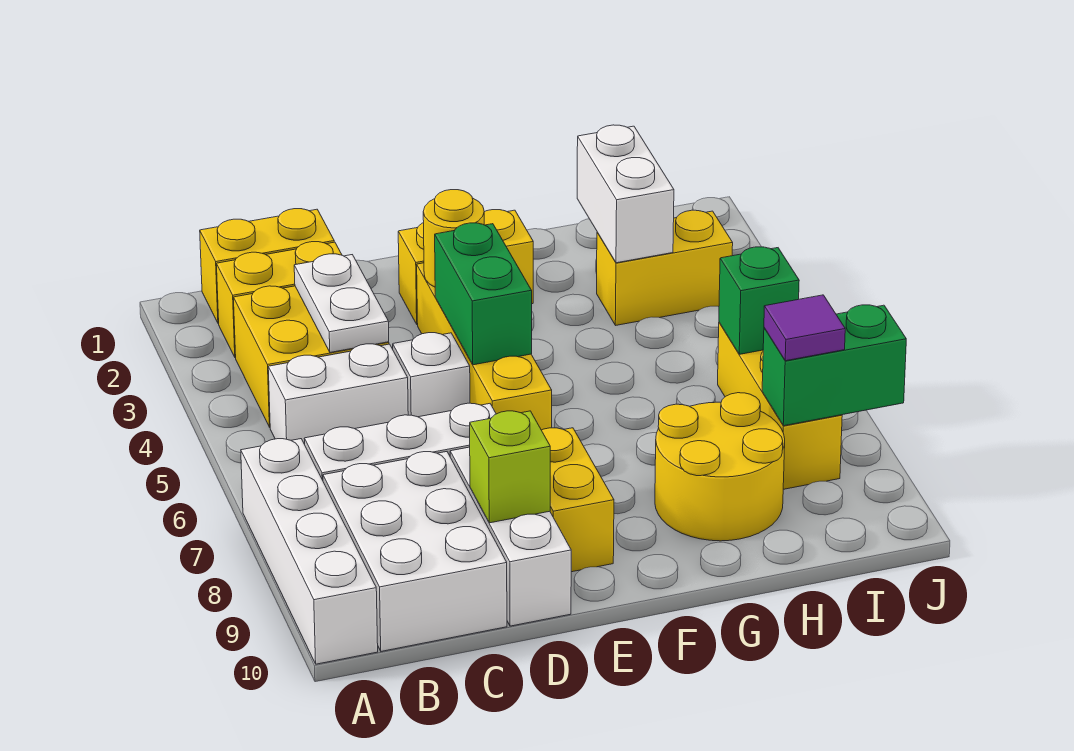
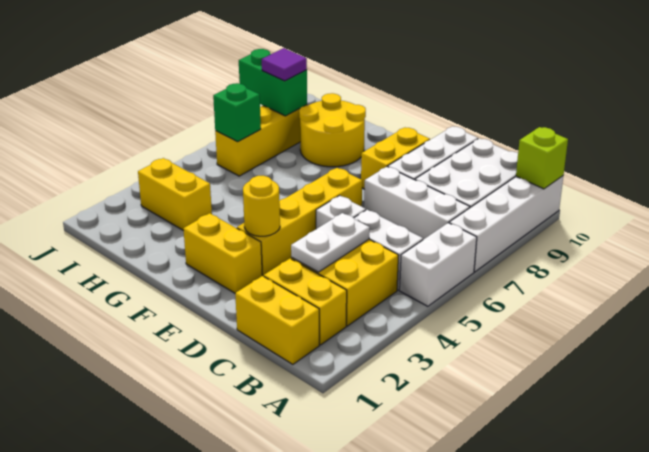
lime brick D9 level 2 -> lime brick A10 level 2
green brick E4:E5 level 2 -> none
white brick H2:H3 level 2 -> white brick A5:A6 level 1

